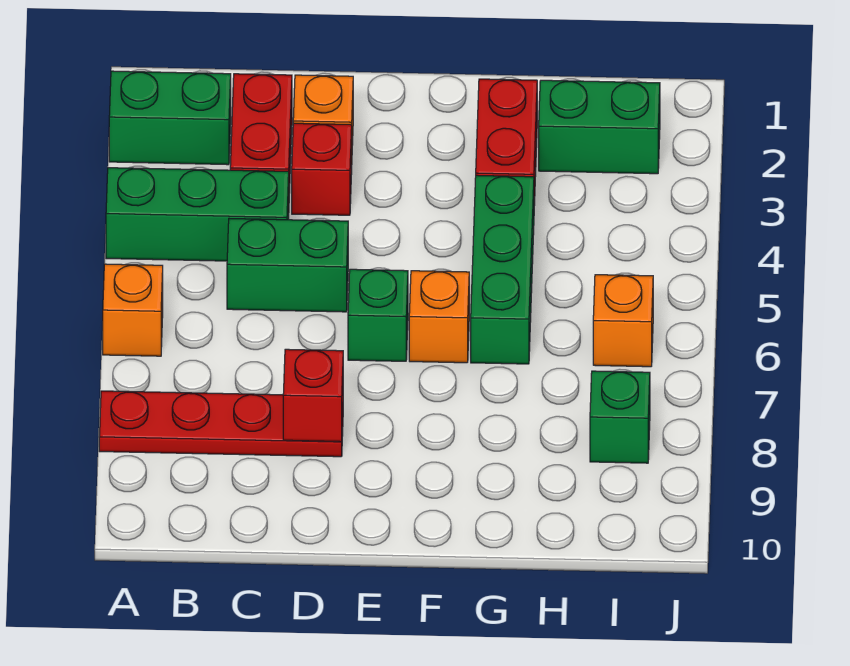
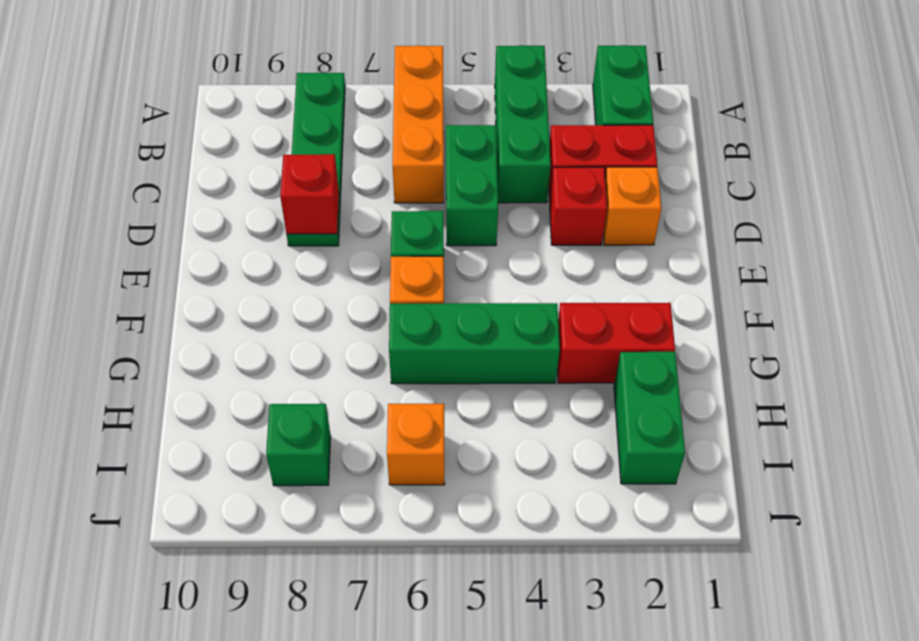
orange brick A6 level 1 -> orange brick A6:C6 level 1
red plate A8:D8 level 1 -> green plate A8:D8 level 1

